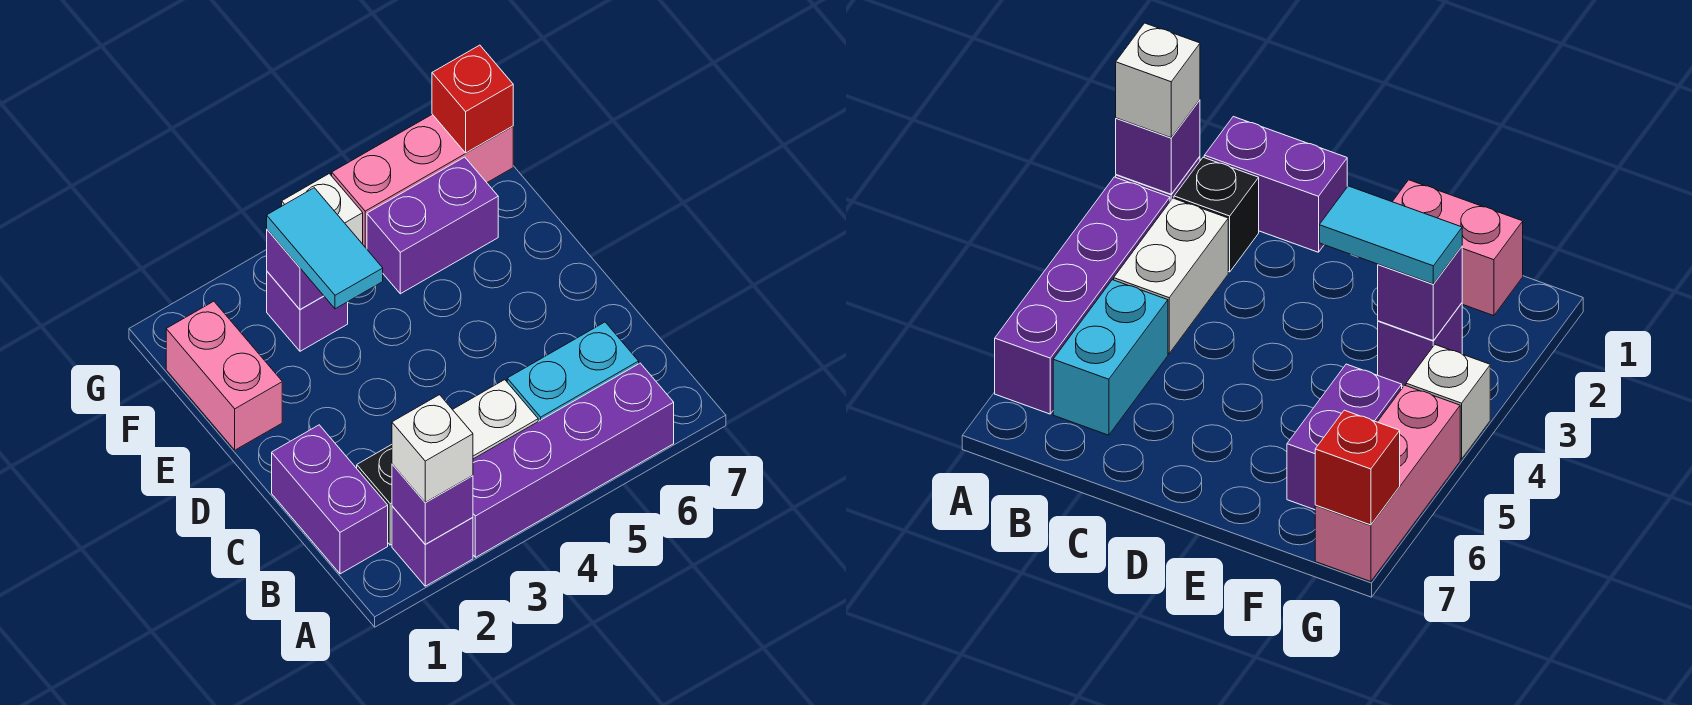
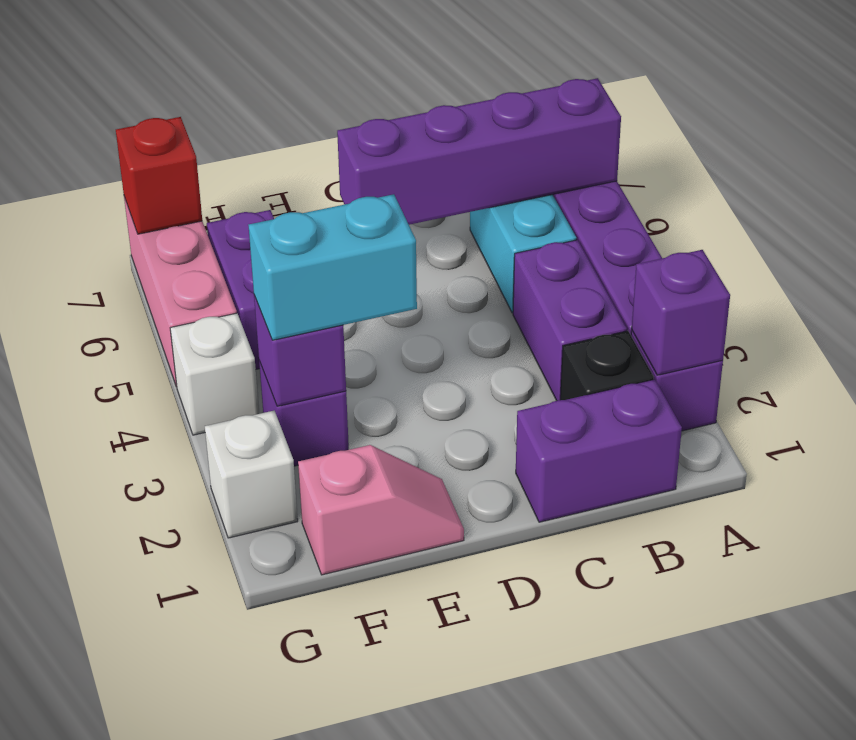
white brick A2 level 3 -> white brick G2 level 1
none -> purple brick A6:D6 level 2
white brick B3:B4 level 1 -> purple brick B3:B4 level 1
pink brick E1:F1 level 1 -> pink slope E1:F1 level 1 top F
cyan tile E3:F3 level 3 -> cyan brick E3:F3 level 3

